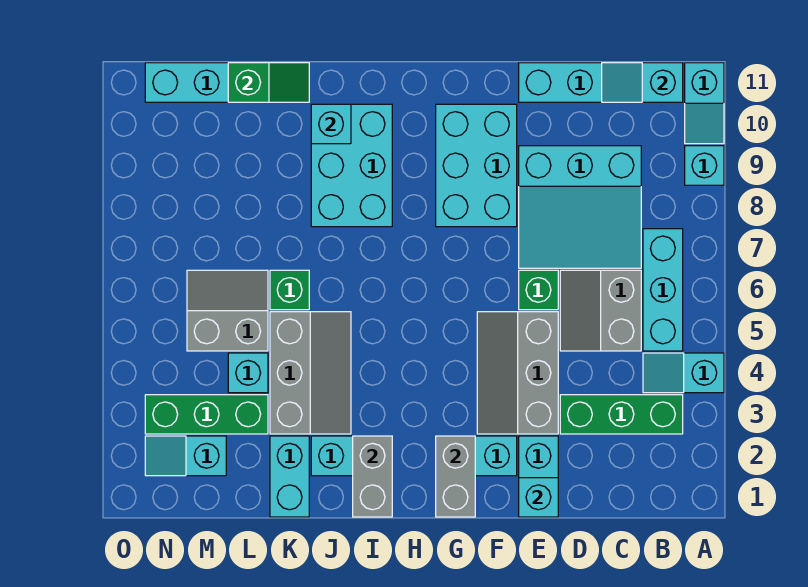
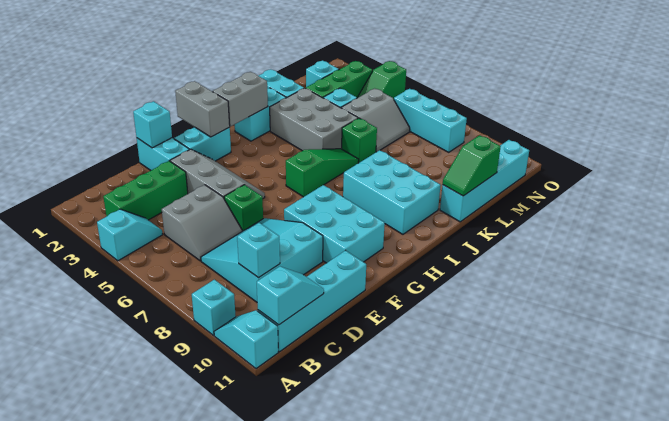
cyan brick B5:B7 level 1 -> cyan brick N6:N8 level 1
grey slope C5:D6 level 1 top C -> grey slope C5:D6 level 1 top 5
none -> green slope H6:J6 level 1 top H
grey brick I1:I2 level 2 -> grey brick H2:I2 level 2
grey slope J3:K5 level 1 top K -> grey brick J3:K5 level 1
cyan brick J10 level 2 -> cyan brick C9 level 2
none -> green slope N4:O4 level 1 top O

